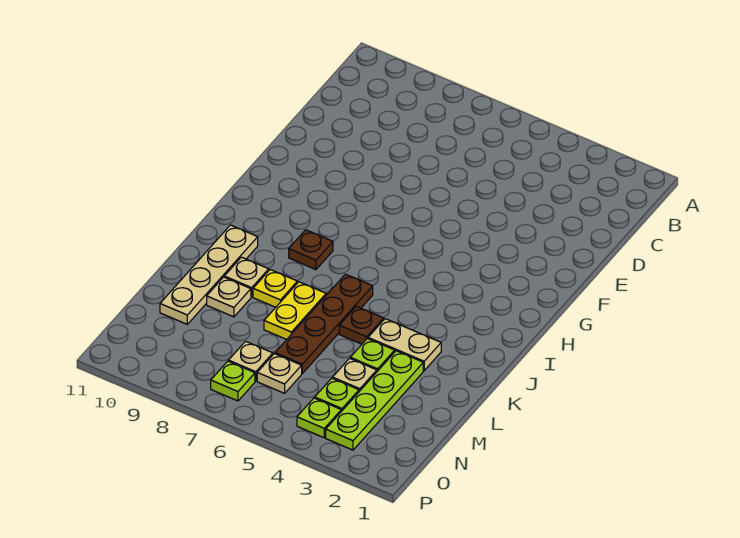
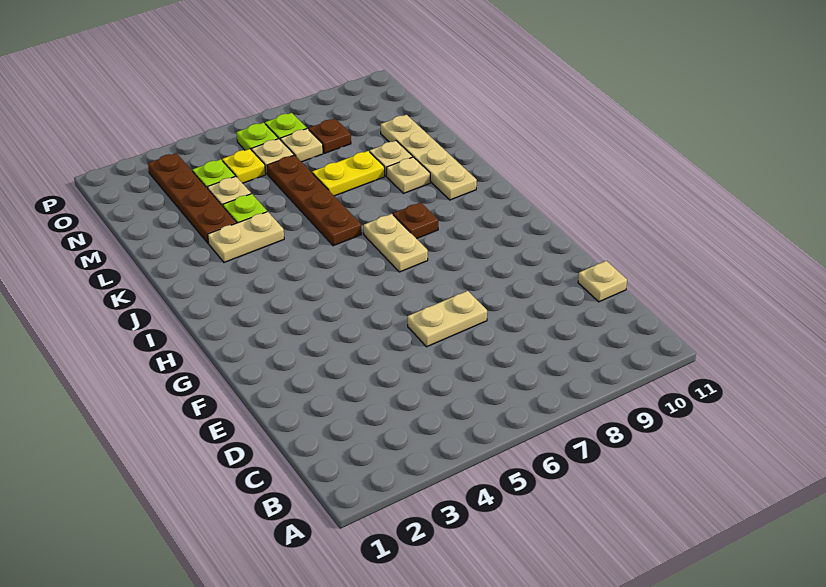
none -> tan plate D11 level 1
none -> tan plate E6:E7 level 1
none -> tan plate H7:I7 level 1
brown plate K5 level 1 -> brown plate N8 level 1
yellow plate K7:L7 level 1 -> yellow plate L7:L8 level 1
yellow plate K8 level 1 -> yellow plate N5 level 1
lime plate L3:O3 level 1 -> brown plate L3:O3 level 1
lime plate O4 level 1 -> lime plate O6 level 1

